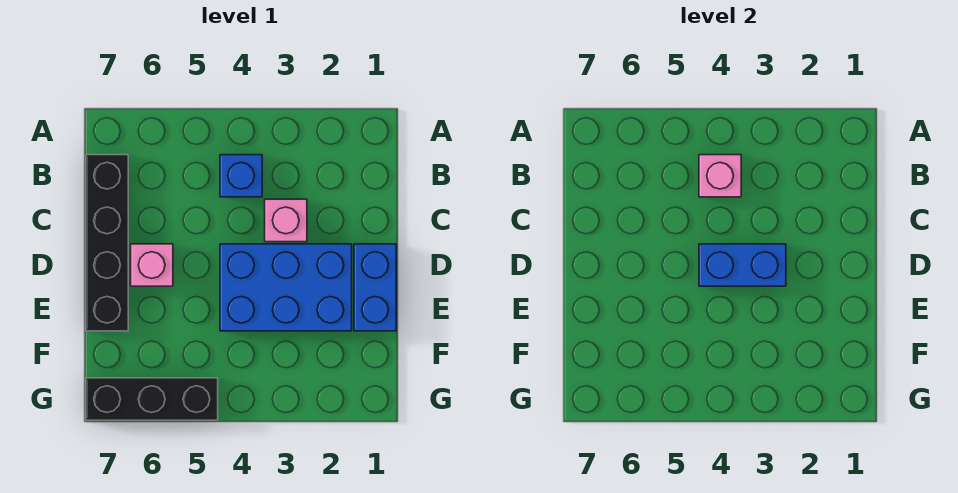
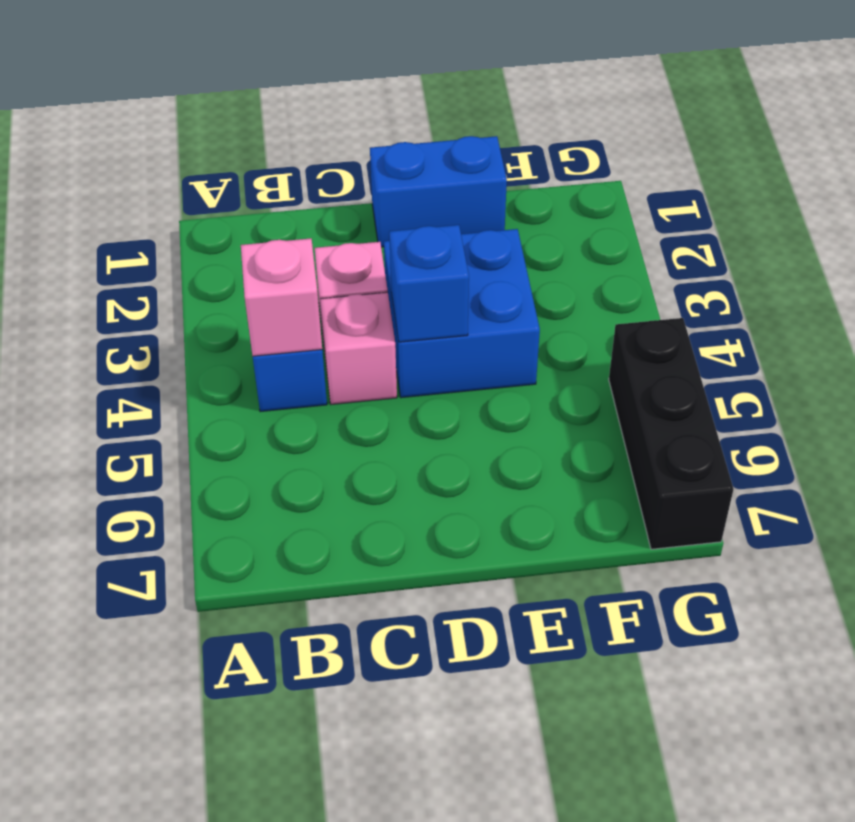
black brick B7:E7 level 1 -> none
blue brick D2:E4 level 1 -> blue brick D3:E4 level 1
blue brick D3:D4 level 2 -> blue brick D4 level 2
pink brick D6 level 1 -> pink brick C4 level 1

